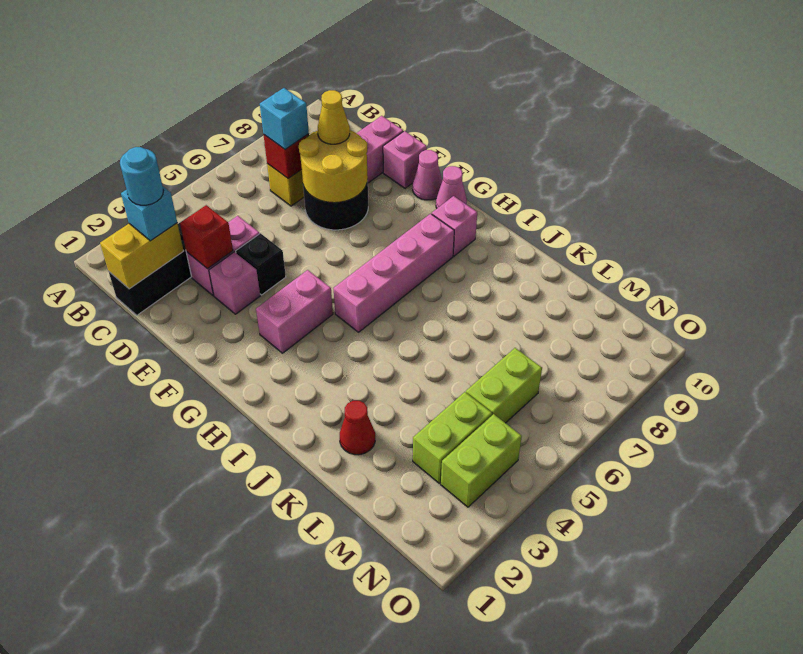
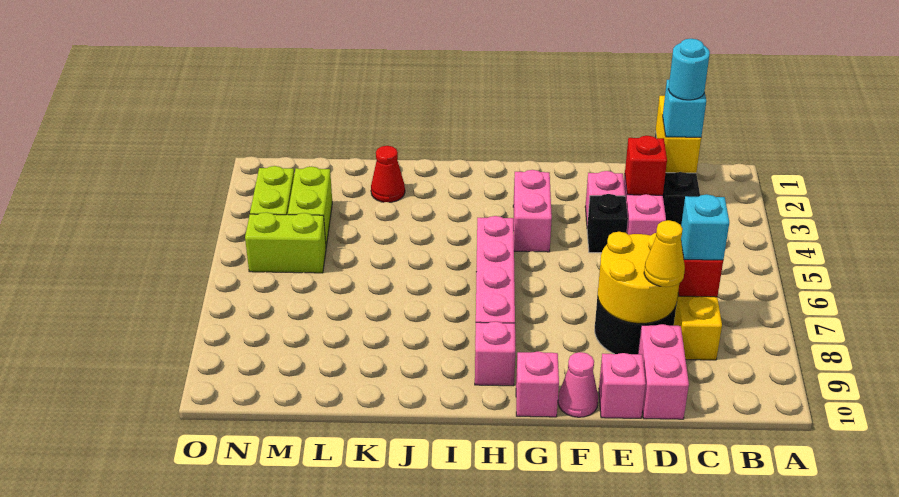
pink cone G10 level 1 -> pink brick G10 level 1
lime brick M5:M6 level 1 -> lime brick M5:N5 level 1

